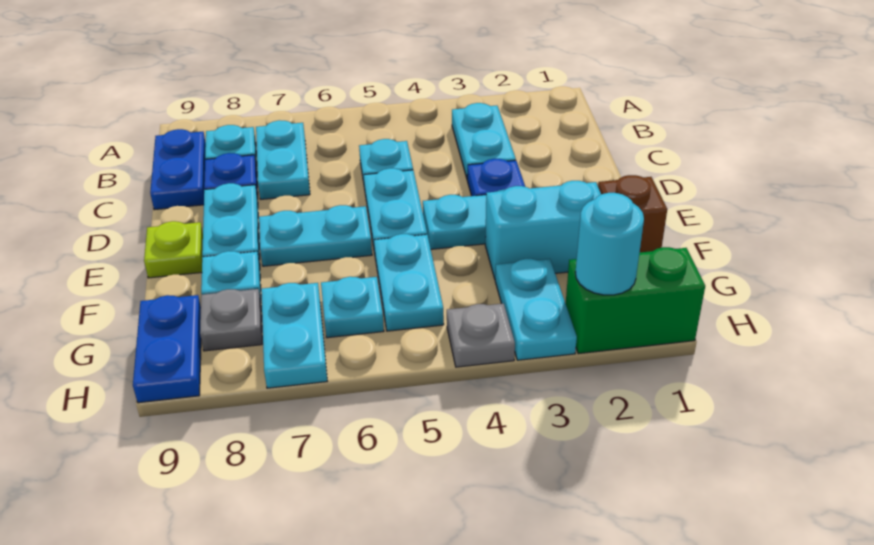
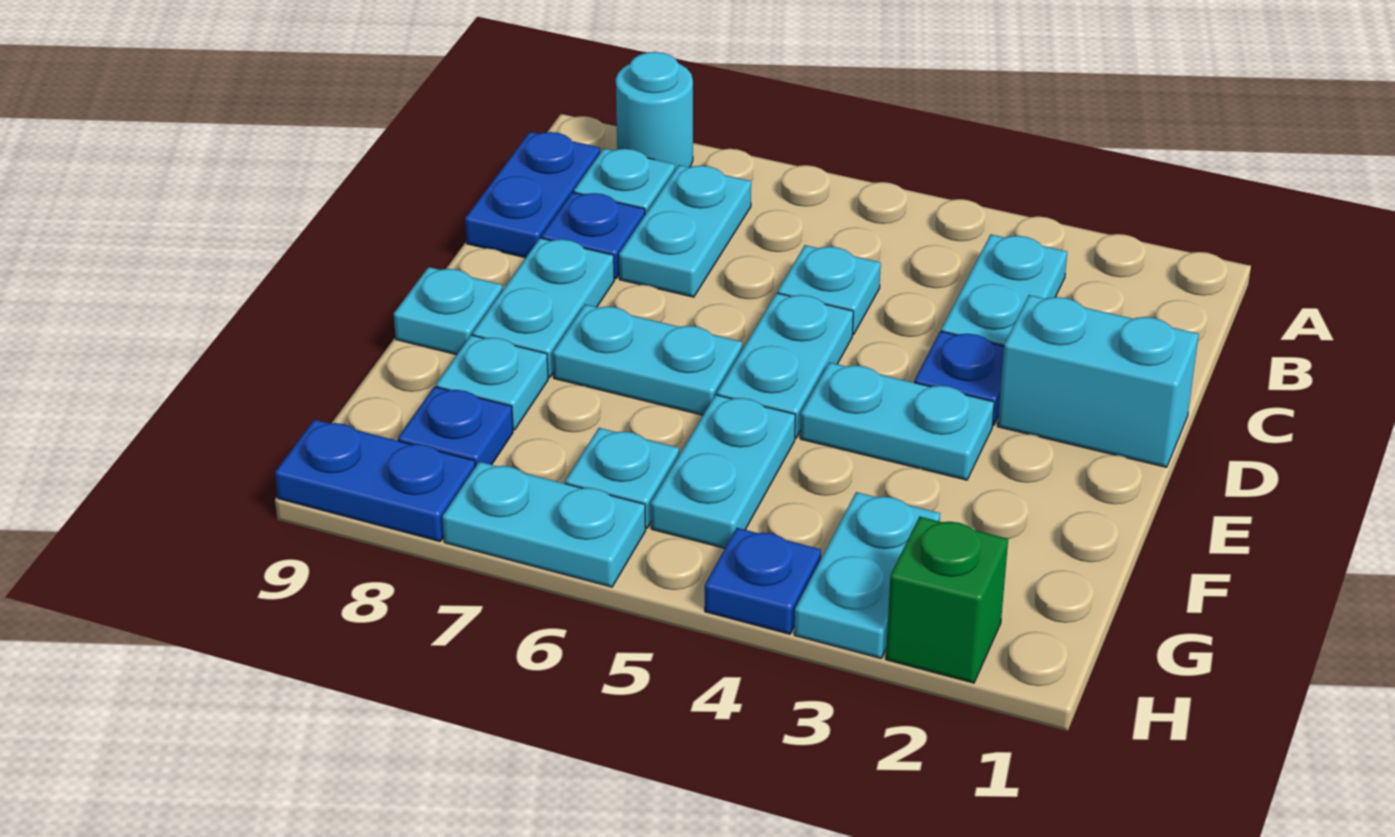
lime plate E9 level 1 -> cyan plate E9 level 1
brown brick F1 level 1 -> none
cyan brick F2:F3 level 1 -> cyan brick D1:D2 level 1
cyan plate G7:H7 level 1 -> cyan plate H6:H7 level 1
grey plate G8 level 1 -> blue plate G8 level 1
blue plate G9:H9 level 1 -> blue plate H8:H9 level 1
green brick H1:H2 level 1 -> green brick H2 level 1
cyan round brick H2 level 2 -> cyan round brick A8 level 1
grey plate H4 level 1 -> blue plate H4 level 1

